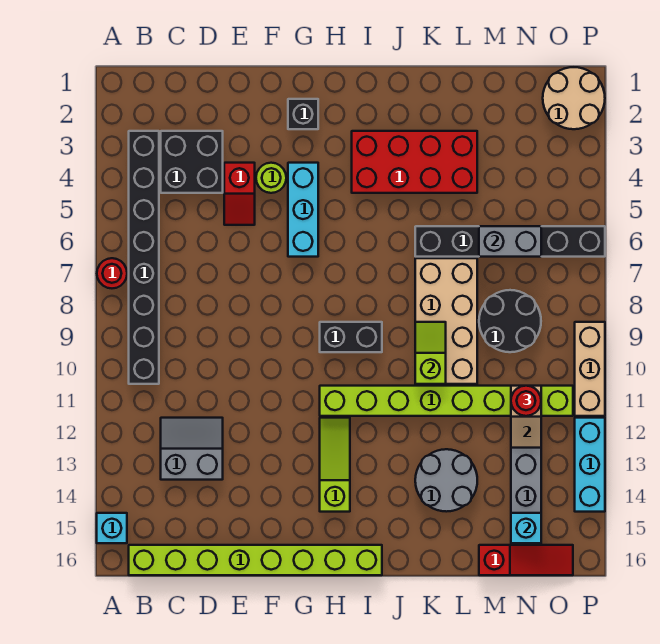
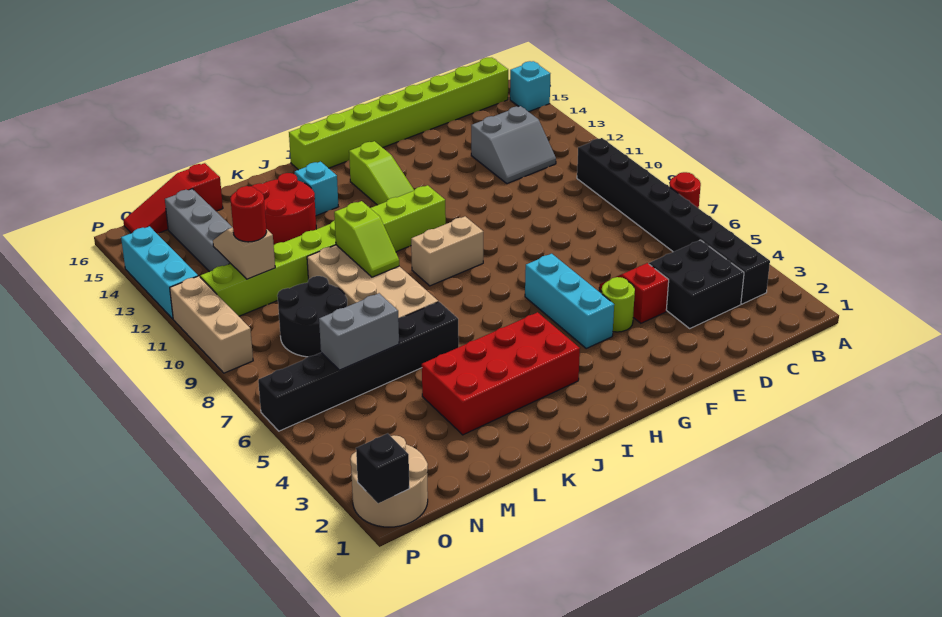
black brick G2 level 1 -> black brick P1 level 2
black brick H9:I9 level 1 -> tan brick H9:I9 level 1
grey round brick K13:L14 level 1 -> red round brick K13:L14 level 1
cyan brick N15 level 2 -> cyan brick J14 level 1

